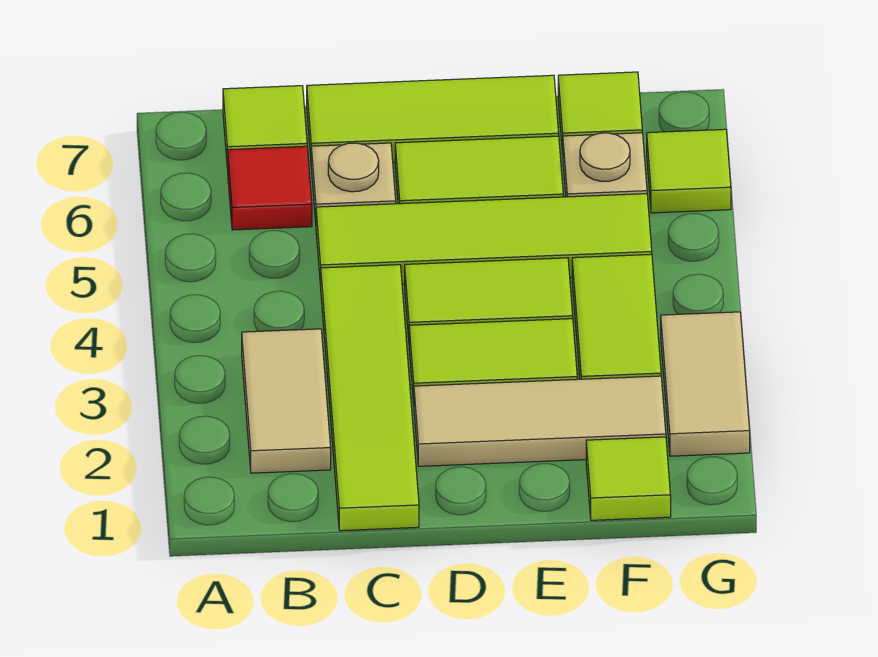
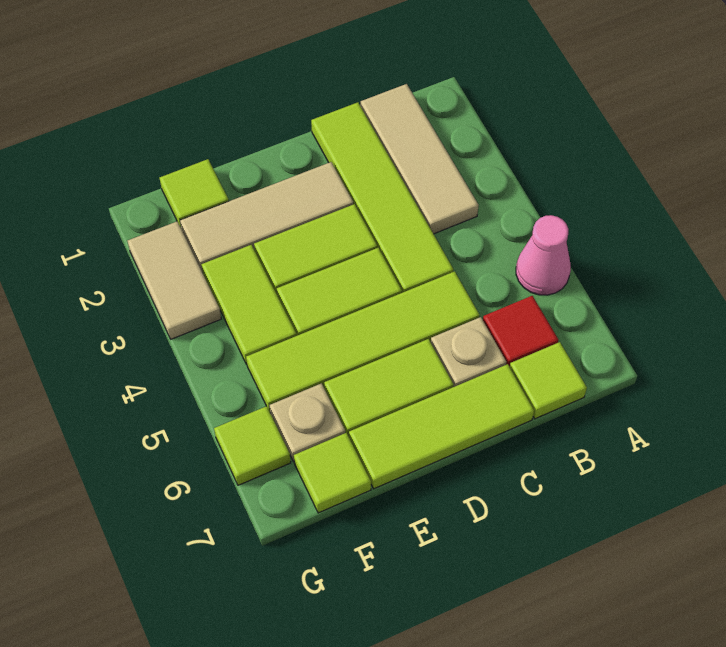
none -> pink cone A5 level 1
tan tile B2:B3 level 1 -> tan tile B1:B3 level 1

